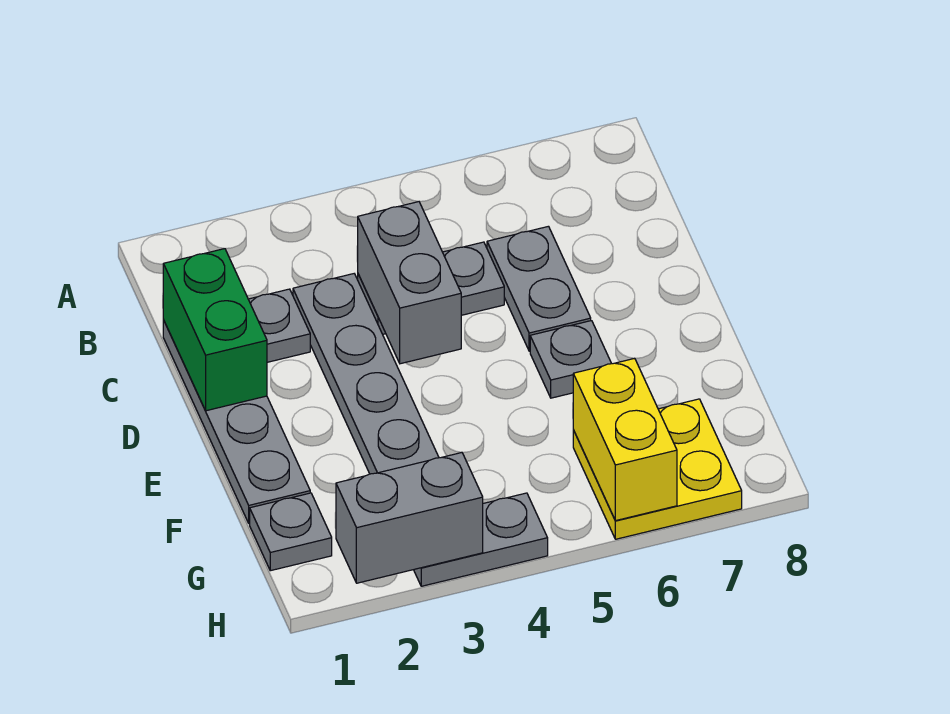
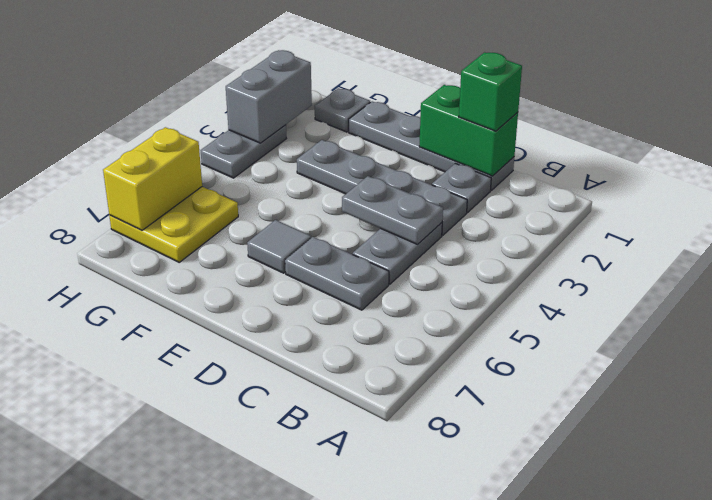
none -> green brick C1 level 3
grey brick C4:D4 level 2 -> grey plate C4:D4 level 2
grey plate E6 level 1 -> grey tile E6 level 1
yellow brick G6:H6 level 2 -> yellow brick H6:H7 level 2

